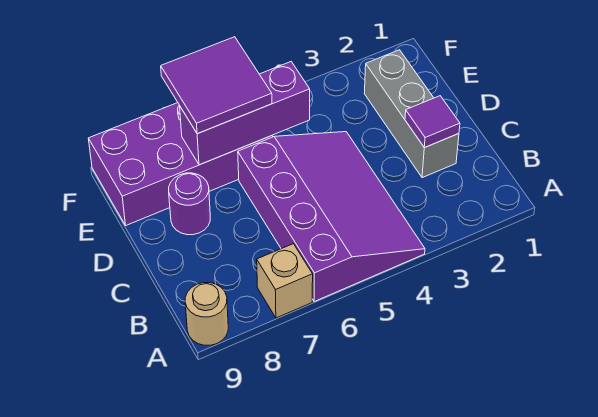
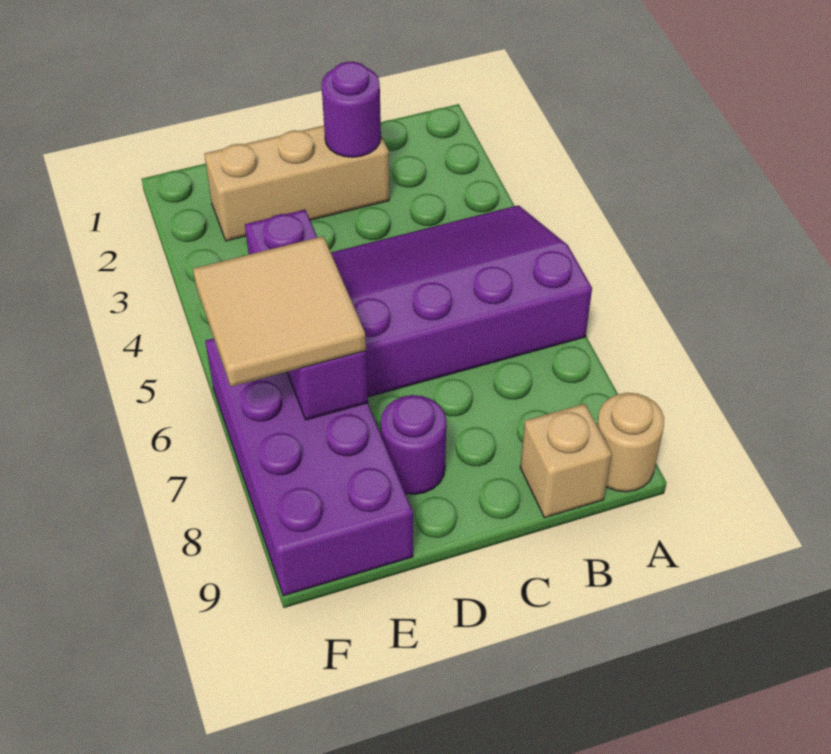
tan brick A7 level 1 -> tan brick B9 level 1
grey brick C2:E2 level 1 -> tan brick C2:E2 level 1
purple tile C2 level 2 -> purple round brick C2 level 2
purple tile E6:F7 level 3 -> tan tile E6:F7 level 3

